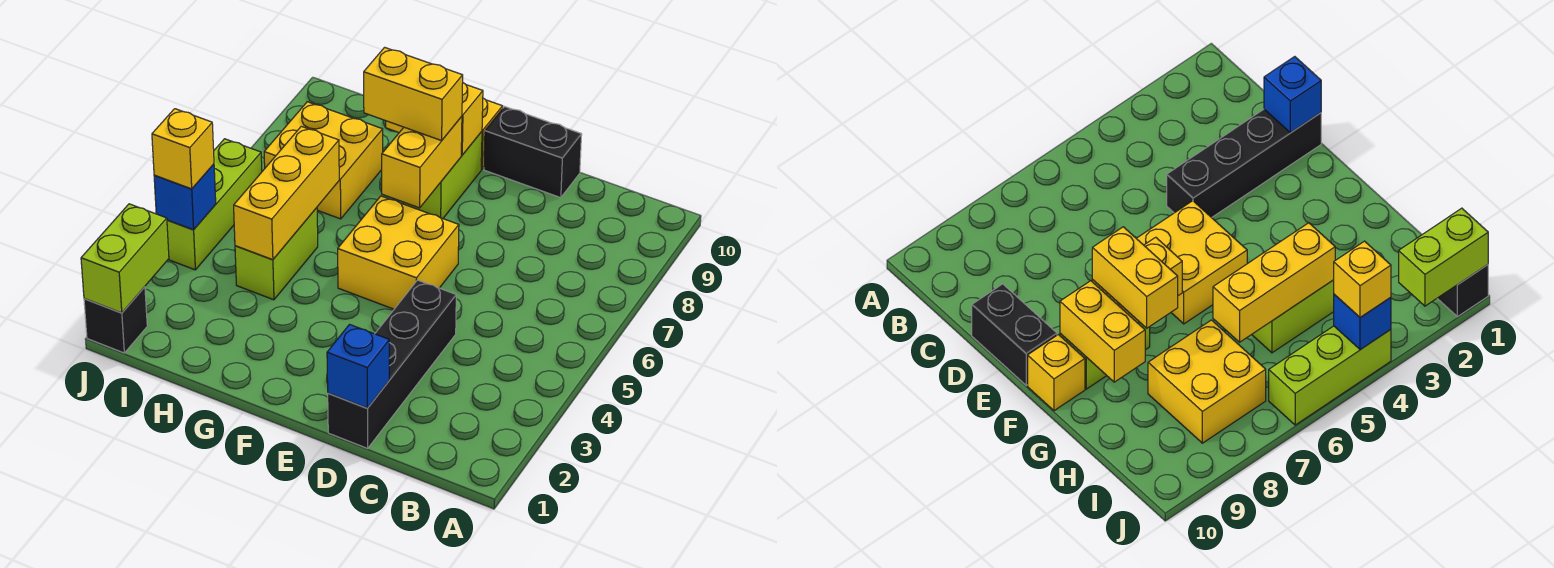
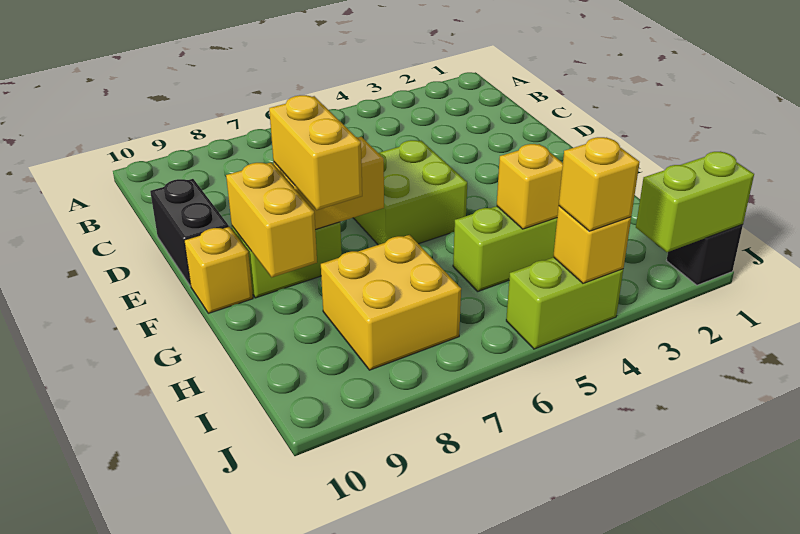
black brick D1:D4 level 1 -> none
blue brick D1 level 2 -> none
yellow brick E5:F6 level 1 -> lime brick E5:F6 level 1
yellow brick H4:H6 level 2 -> yellow brick H4 level 2
lime brick J4:J6 level 1 -> lime brick J4:J5 level 1
blue brick J4 level 2 -> yellow brick J4 level 2

